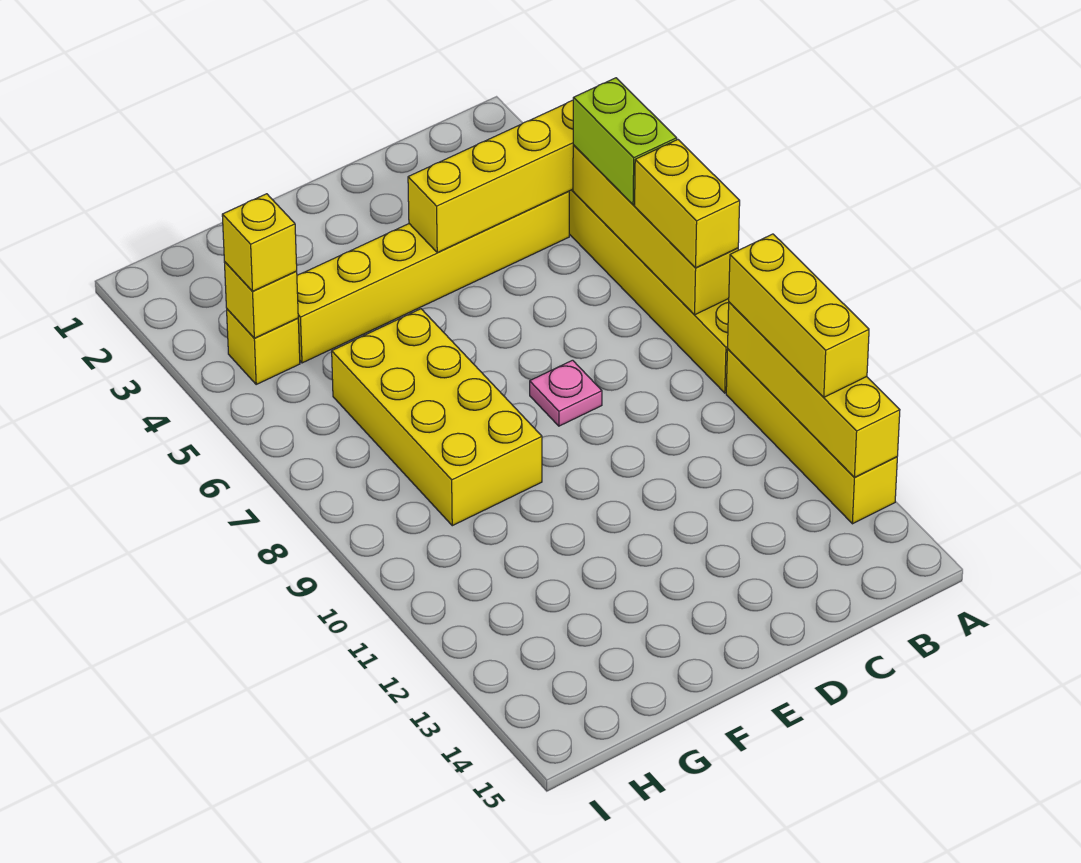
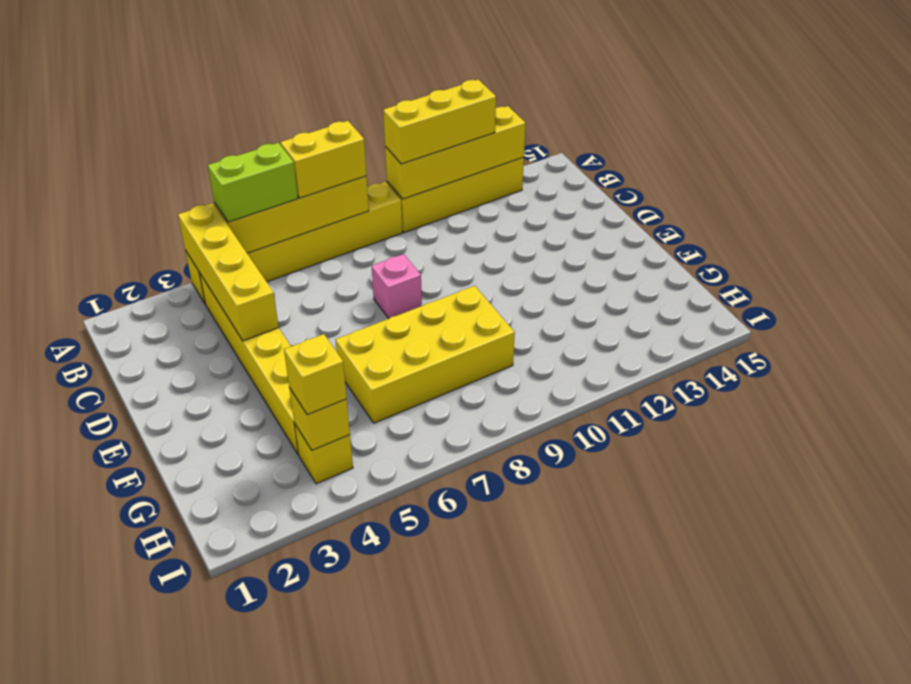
pink plate D8 level 1 -> pink brick D8 level 1

